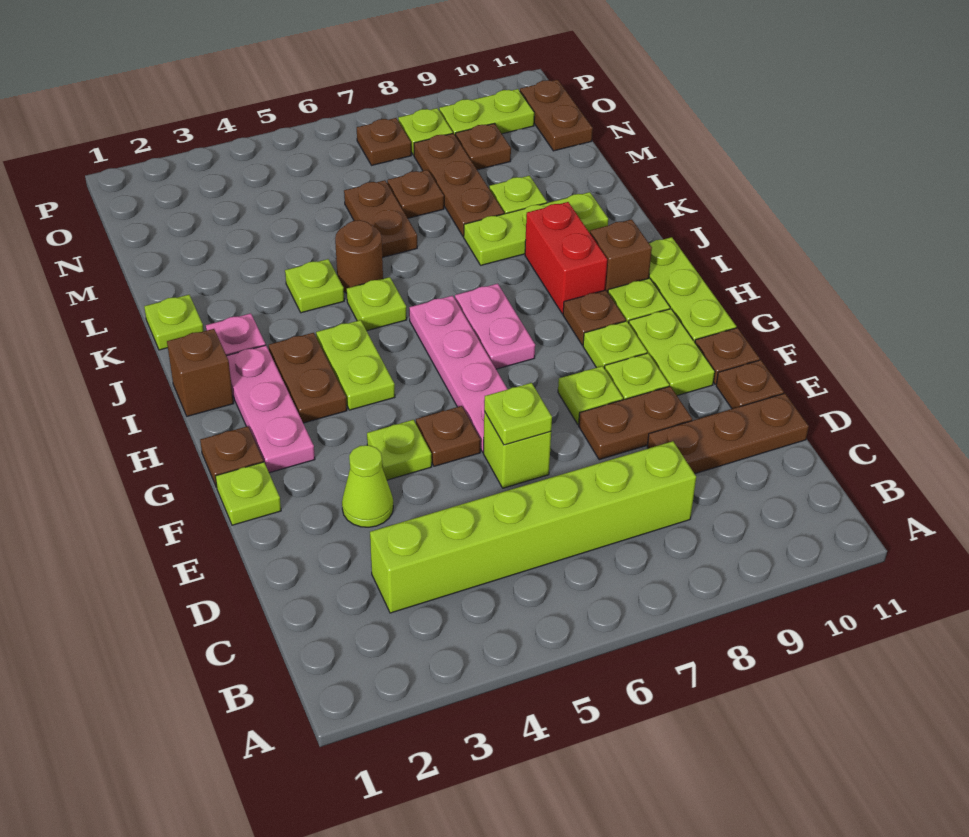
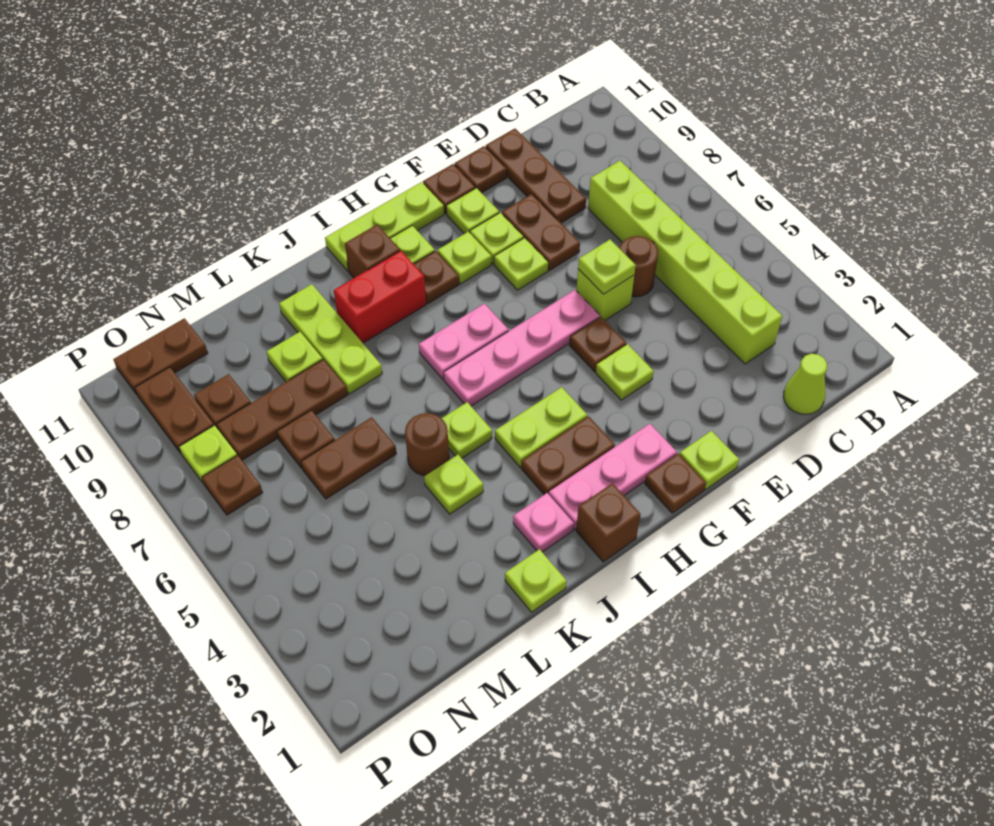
none -> brown round brick D6 level 1
lime cone E3 level 1 -> lime cone C1 level 1
lime plate F10:G10 level 1 -> lime plate F10 level 1
lime plate O9:O10 level 1 -> brown plate O9:O10 level 1

